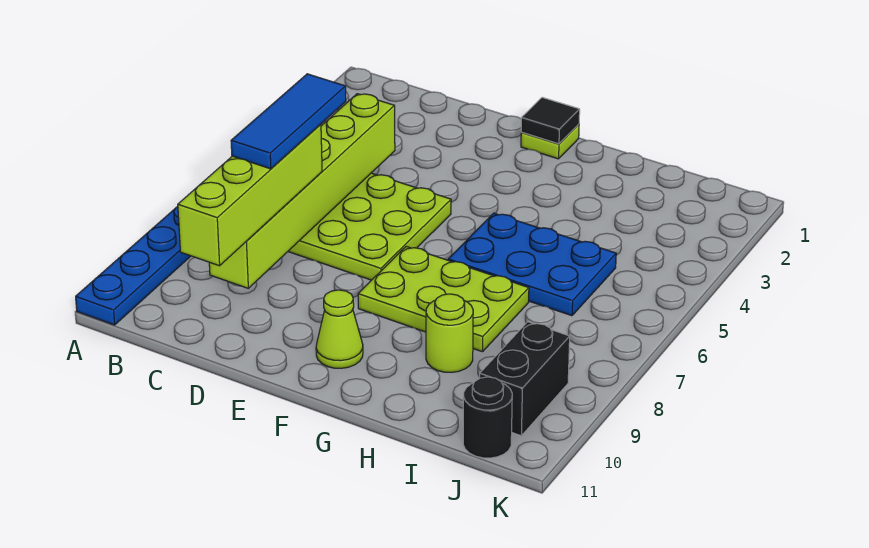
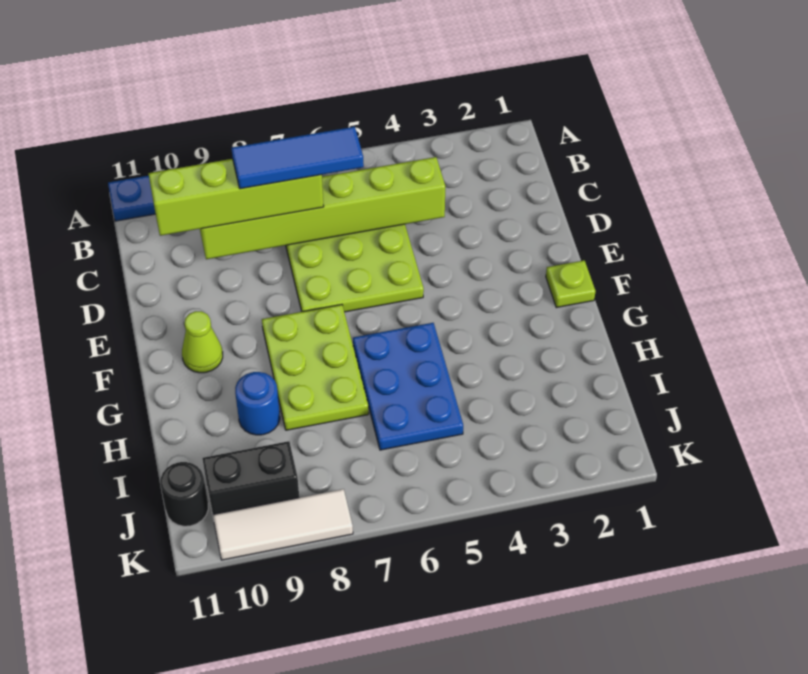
black tile F1 level 2 -> none
lime round brick H9 level 1 -> blue round brick H9 level 1
none -> white tile K8:K10 level 1

